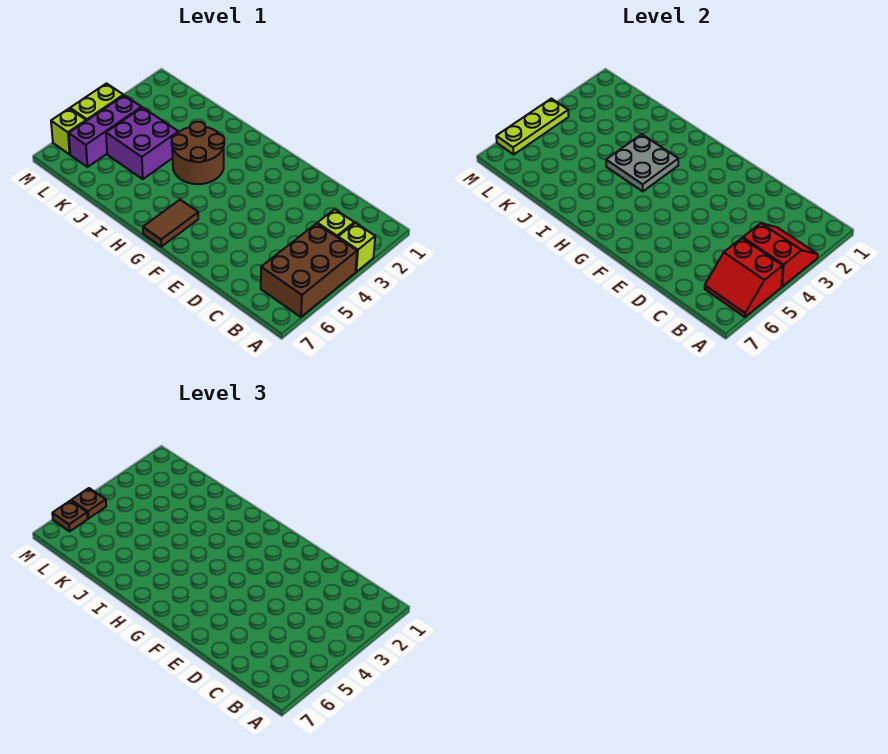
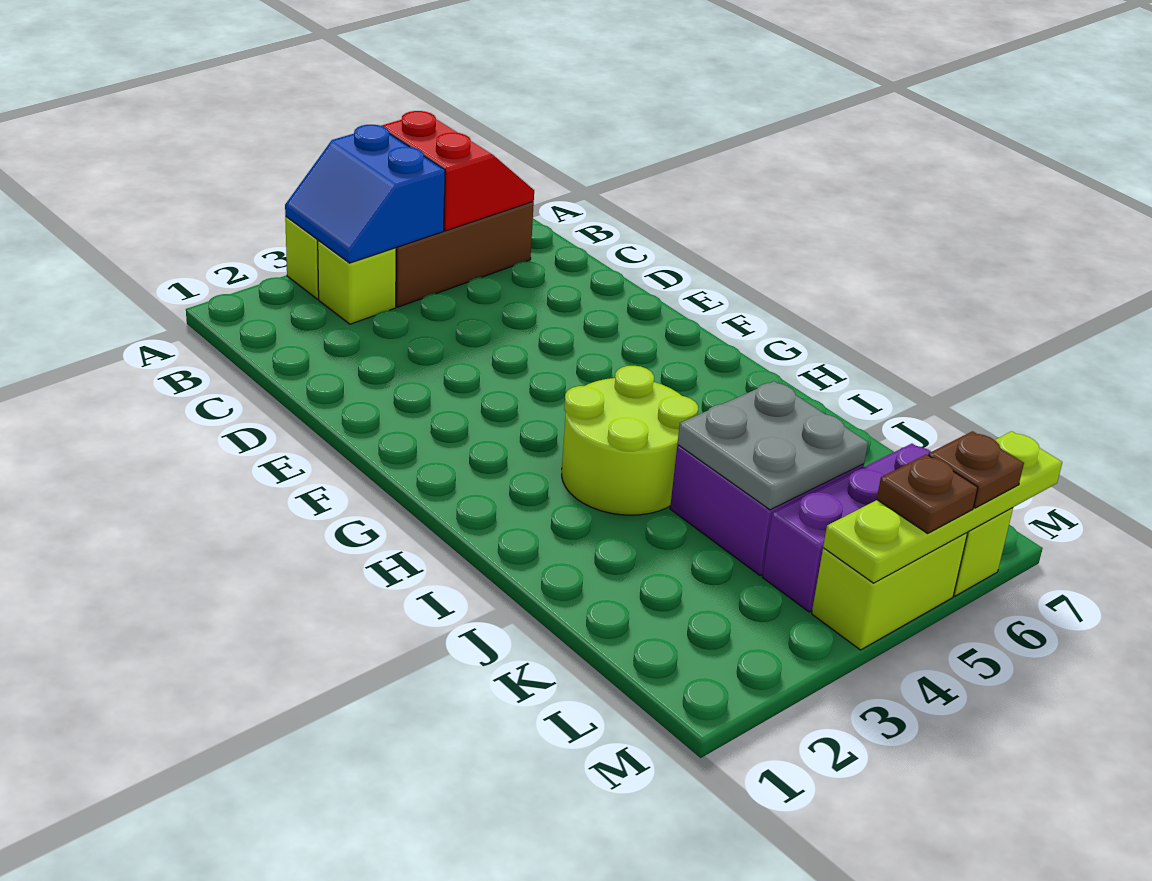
red slope A3:B4 level 2 top 4 -> blue slope A3:B4 level 2 top 4
brown tile G6:G7 level 1 -> none
brown round brick H3:I4 level 1 -> lime round brick H3:I4 level 1
grey plate H3:I4 level 2 -> grey plate J4:K5 level 2
lime plate M4:M6 level 2 -> lime plate M4:M7 level 2

